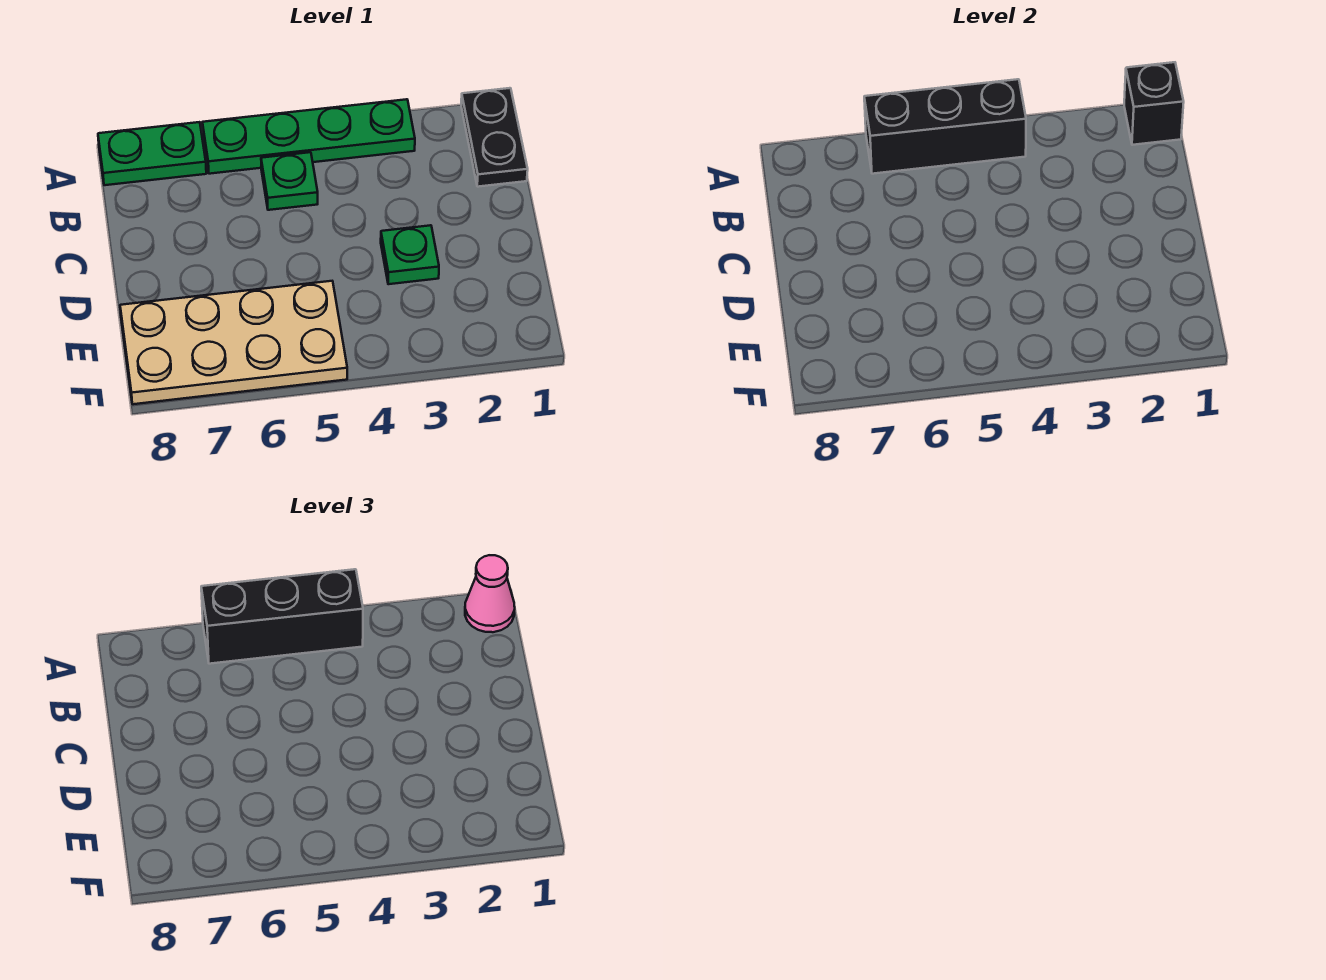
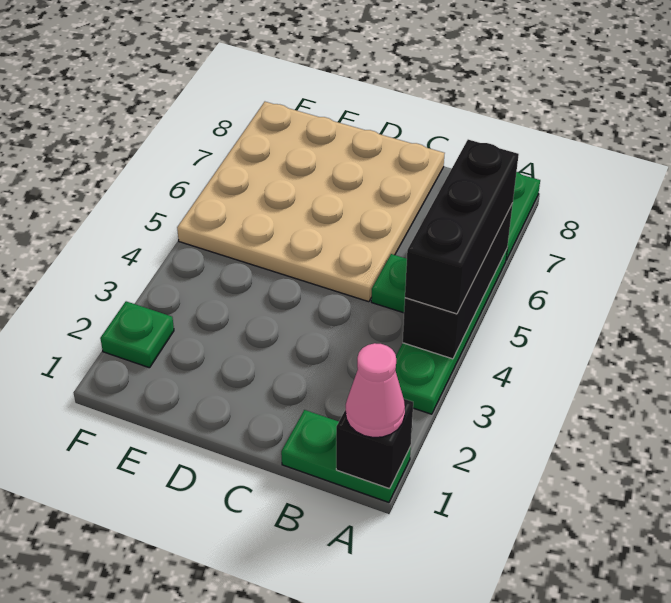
black plate A1:B1 level 1 -> green plate A1:B1 level 1
green plate D3 level 1 -> green plate F2 level 1
tan plate E5:F8 level 1 -> tan plate C5:F8 level 1

